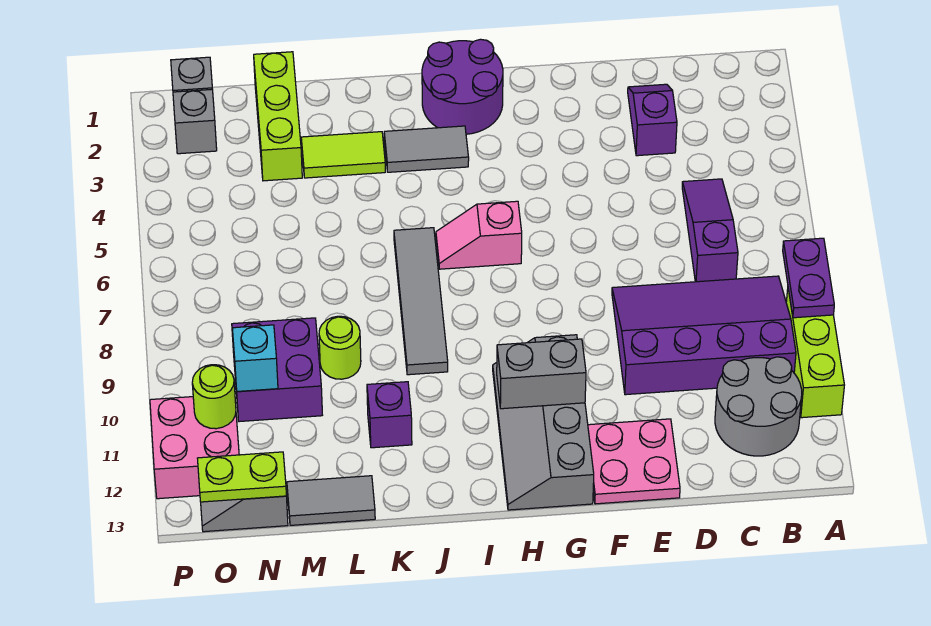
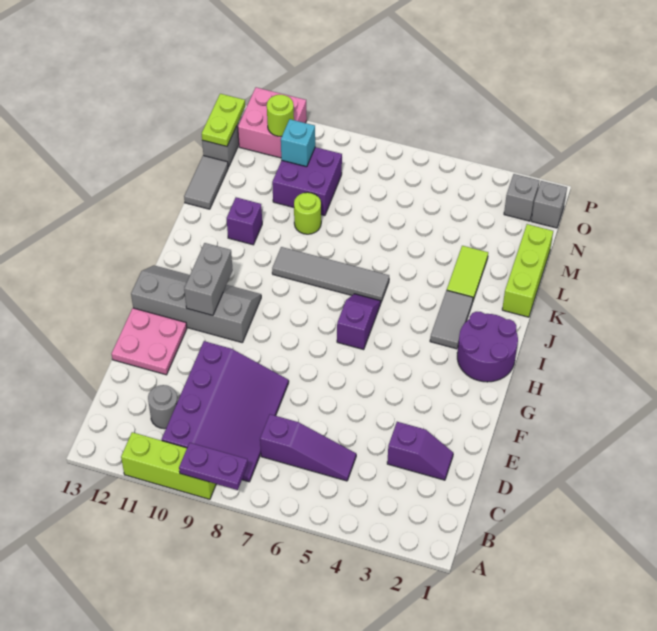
grey round brick B11:C12 level 1 -> grey round brick C11 level 1
pink slope H6:I6 level 1 top H -> purple slope H6:I6 level 1 top H
lime brick M1:M3 level 1 -> lime brick K1:M1 level 1

